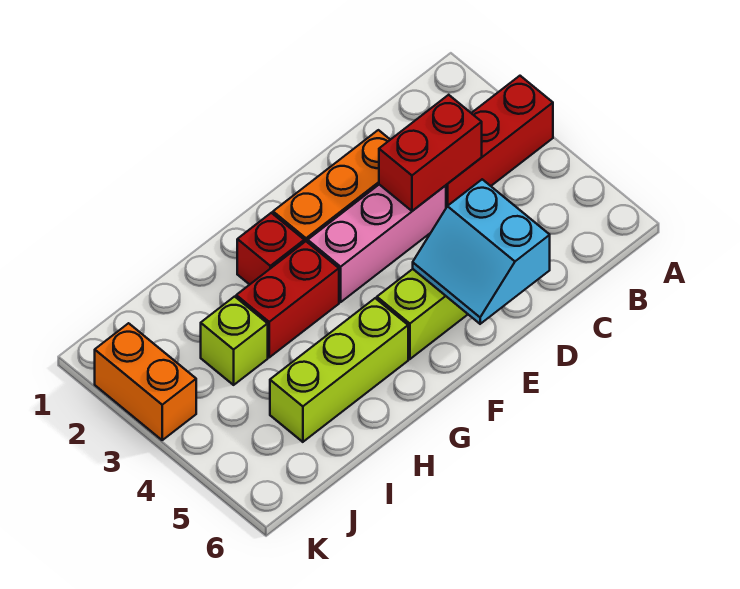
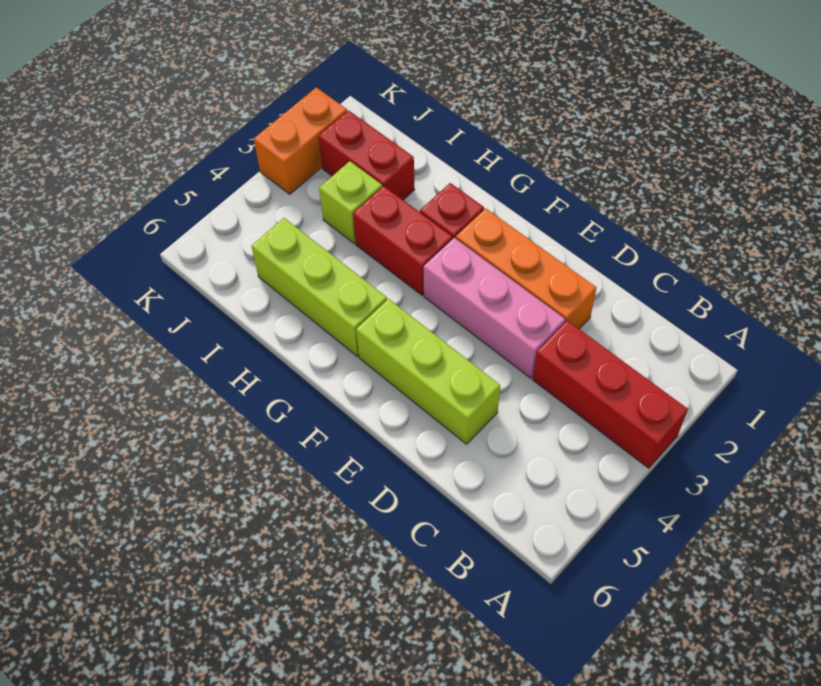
red brick C3:D3 level 2 -> red brick I2:J2 level 1
cyan slope D5:E6 level 2 top D -> none

